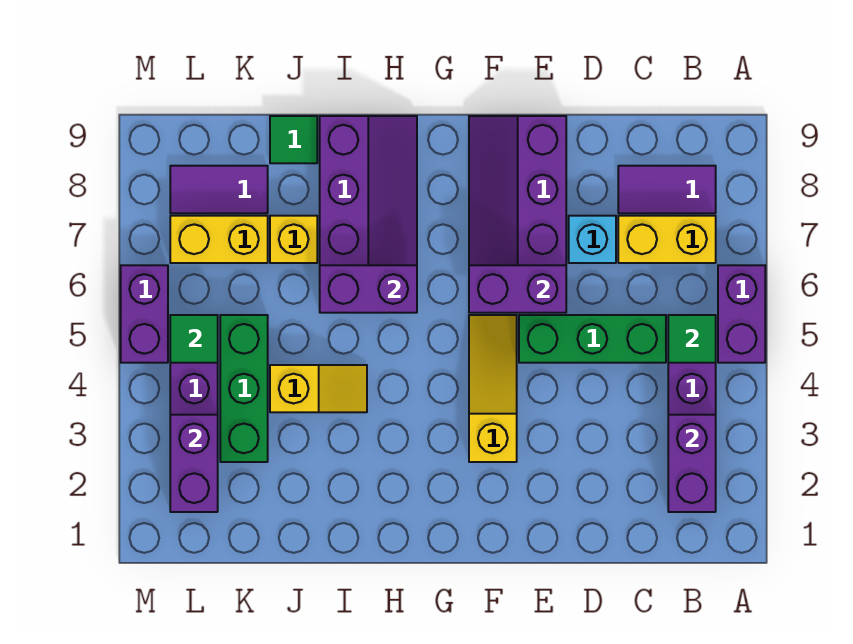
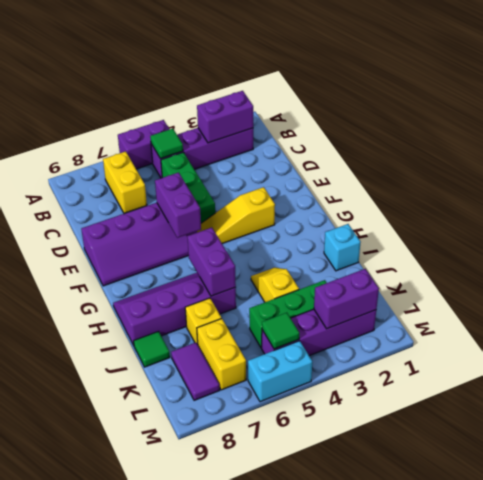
purple tile B8:C8 level 1 -> none
cyan brick D7 level 1 -> cyan brick I1 level 1
purple brick M5:M6 level 1 -> cyan brick M5:M6 level 1

